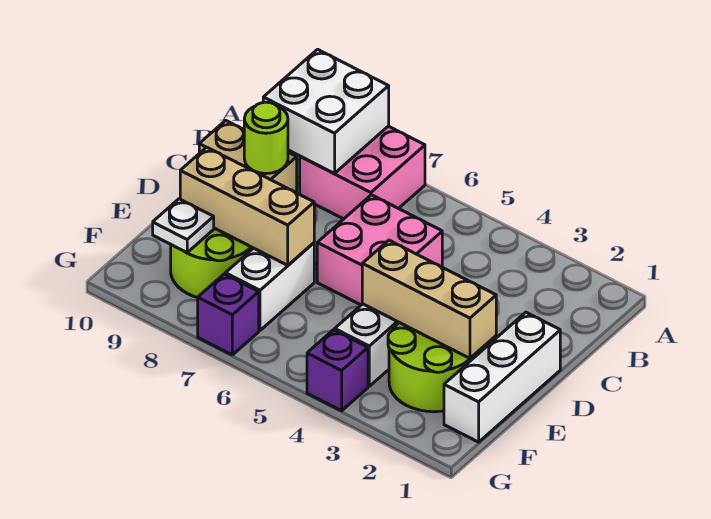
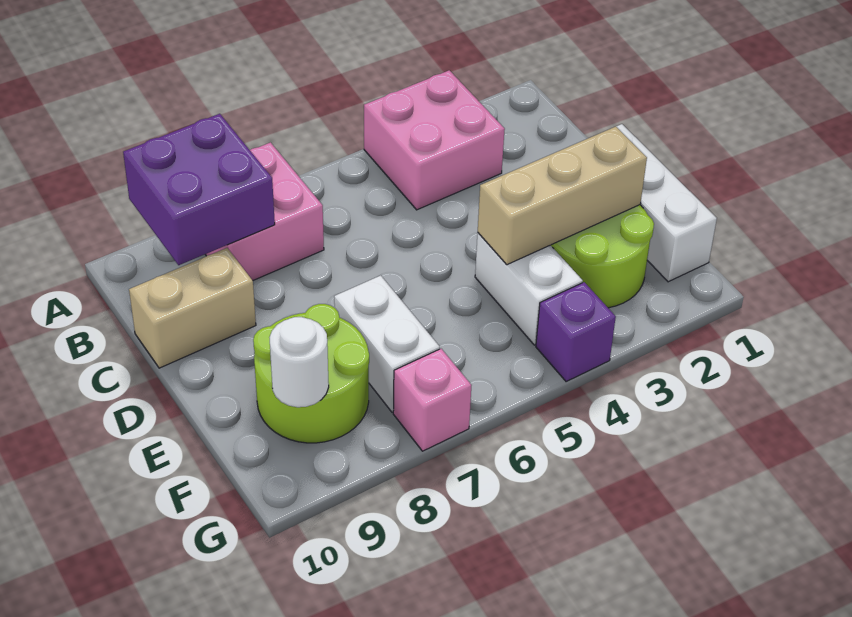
white brick A8:B9 level 2 -> purple brick A8:B9 level 2
pink brick C5:D6 level 1 -> pink brick A3:B4 level 1
lime round brick C9 level 2 -> none
tan brick E7:E9 level 2 -> none
white plate F9 level 2 -> white round brick F9 level 2
purple brick G7 level 1 -> pink brick G7 level 1

